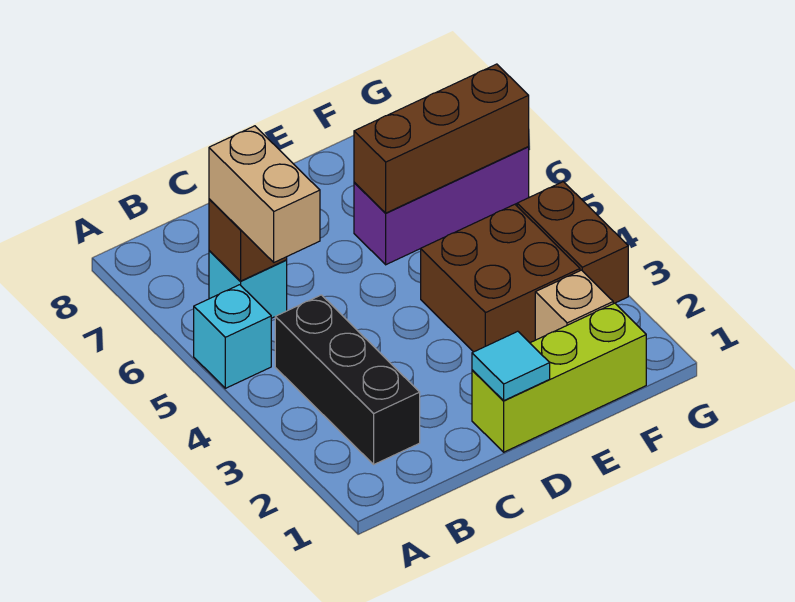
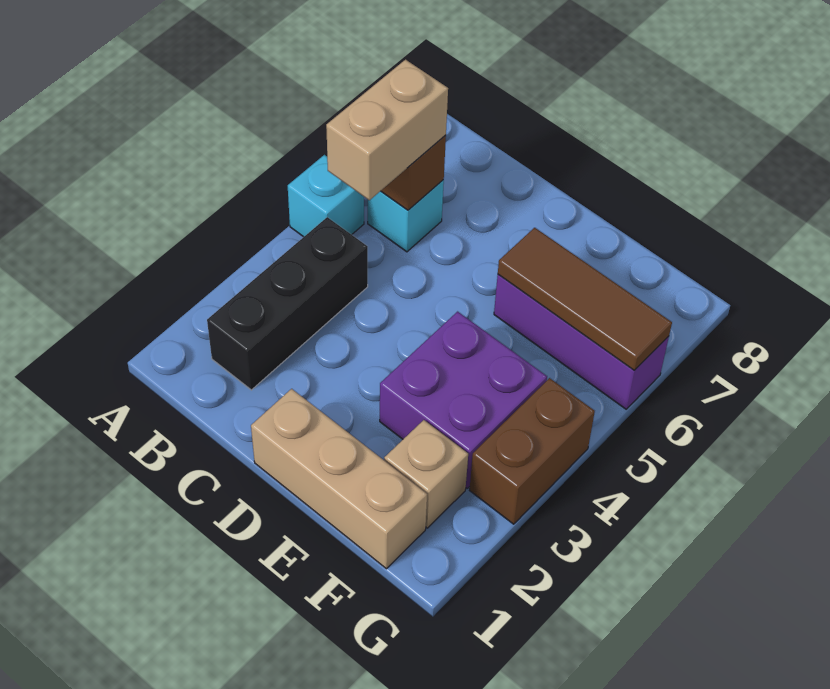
lime brick D1:F1 level 1 -> tan brick D1:F1 level 1
cyan tile D1 level 2 -> none
brown brick E3:F4 level 1 -> purple brick E3:F4 level 1
brown brick E6:G6 level 2 -> brown tile E6:G6 level 2

